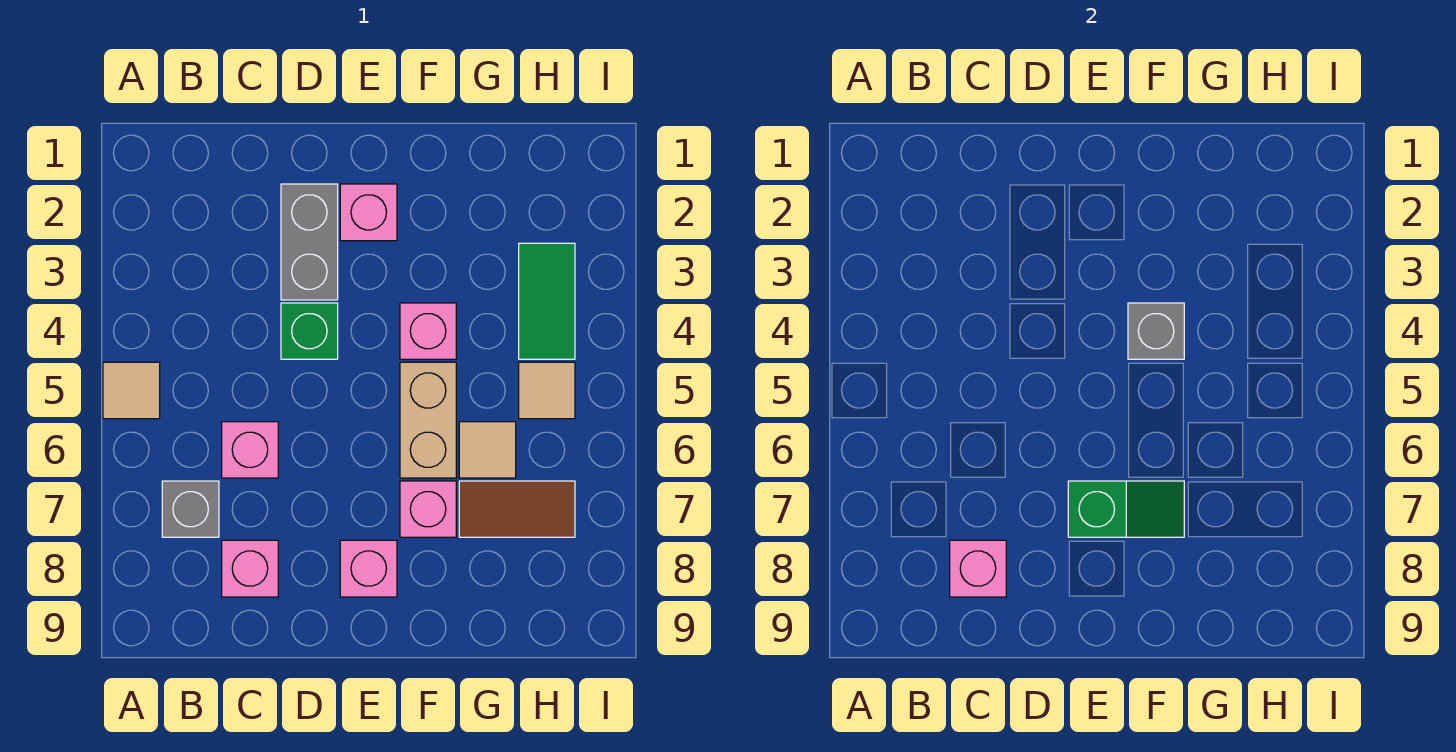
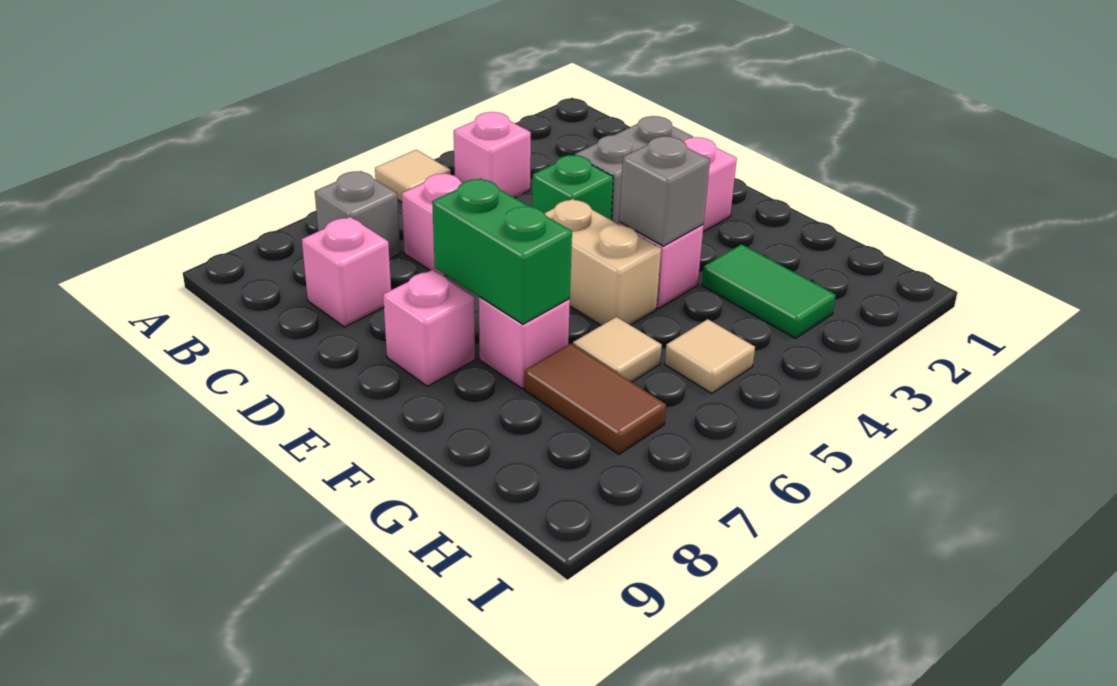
pink brick C8 level 2 -> pink brick B4 level 1
green slope E7:F7 level 2 top E -> green brick E7:F7 level 2
tan brick F5:F6 level 1 -> tan brick E5:F5 level 1
green tile H3:H4 level 1 -> green tile G3:H3 level 1

